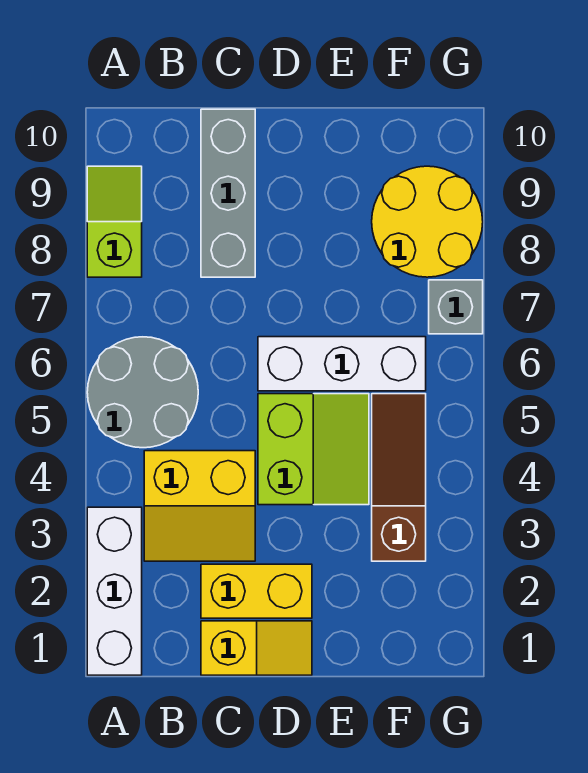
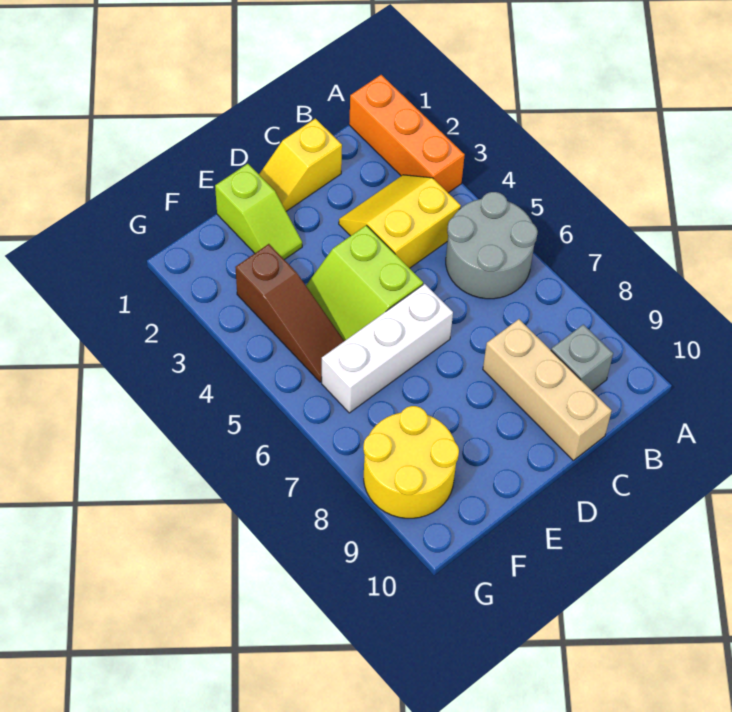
white brick A1:A3 level 1 -> orange brick A1:A3 level 1
lime slope A8:A9 level 1 top 8 -> lime slope E1:E2 level 1 top 1
yellow brick C2:D2 level 1 -> none
grey brick C8:C10 level 1 -> tan brick C8:C10 level 1
grey brick G7 level 1 -> grey brick B9 level 1

